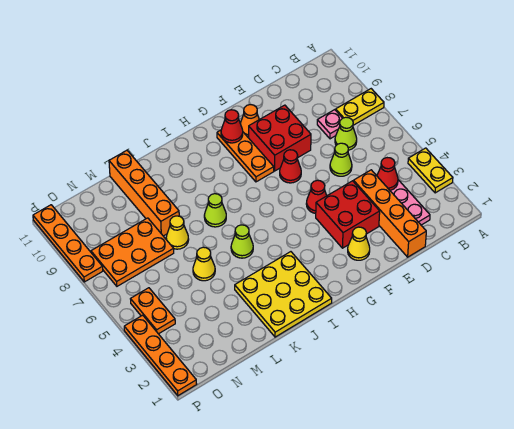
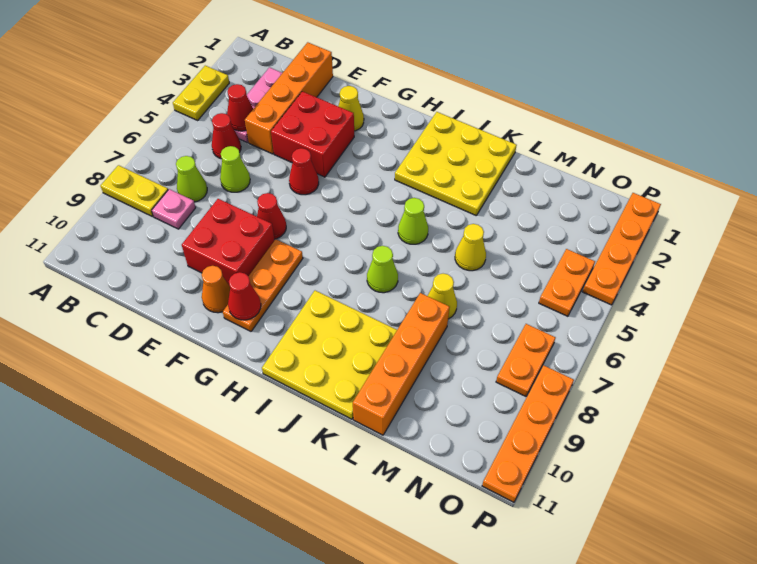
none -> red cone C5 level 1
none -> yellow plate I9:K11 level 1
orange plate M7:O8 level 1 -> orange plate O7:O8 level 1

